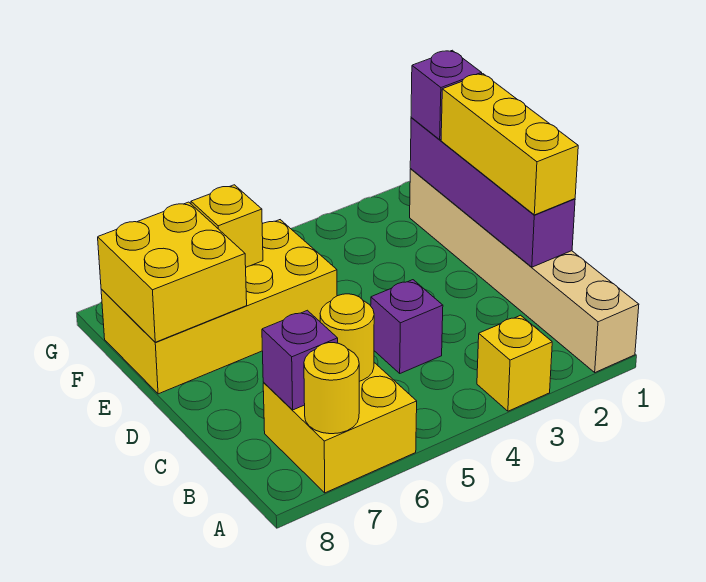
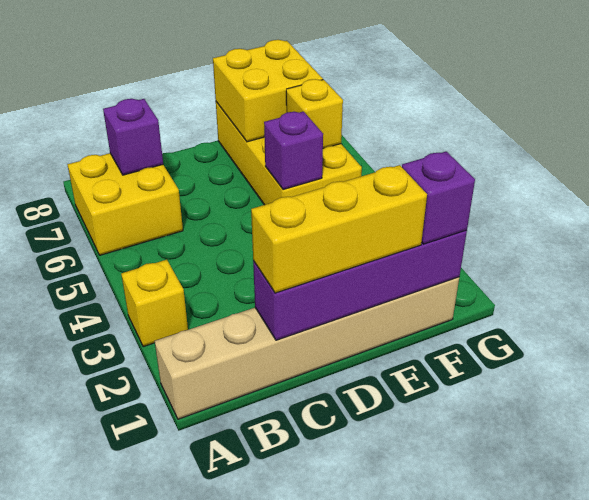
yellow round brick A7 level 2 -> none
yellow round brick B6 level 2 -> none
purple brick C4 level 1 -> purple brick E5 level 2

